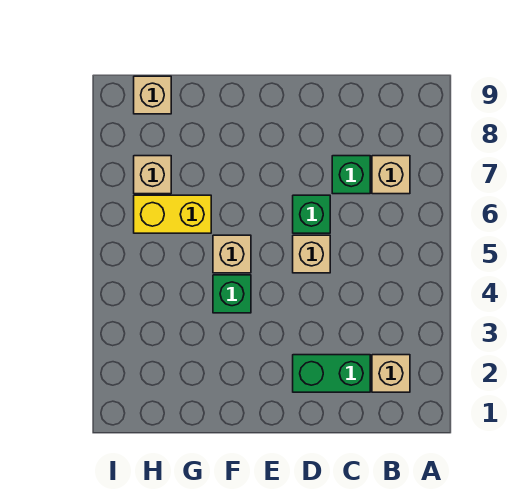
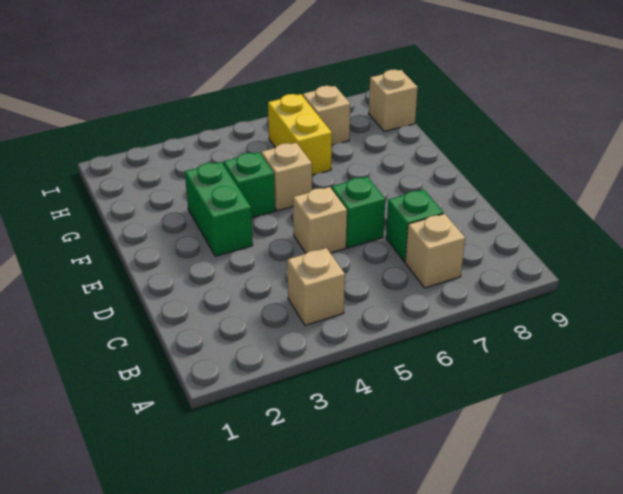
tan brick B2 level 1 -> tan brick B4 level 1
green brick C2:D2 level 1 -> green brick E3:F3 level 1

